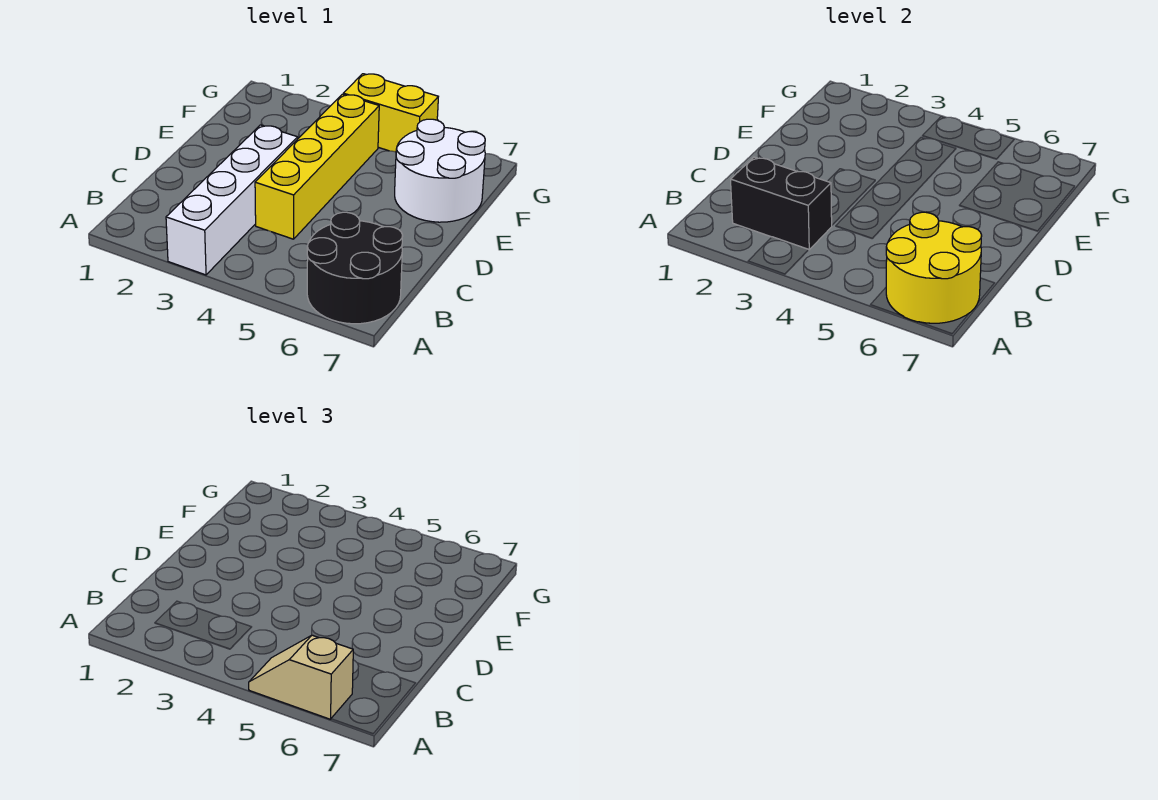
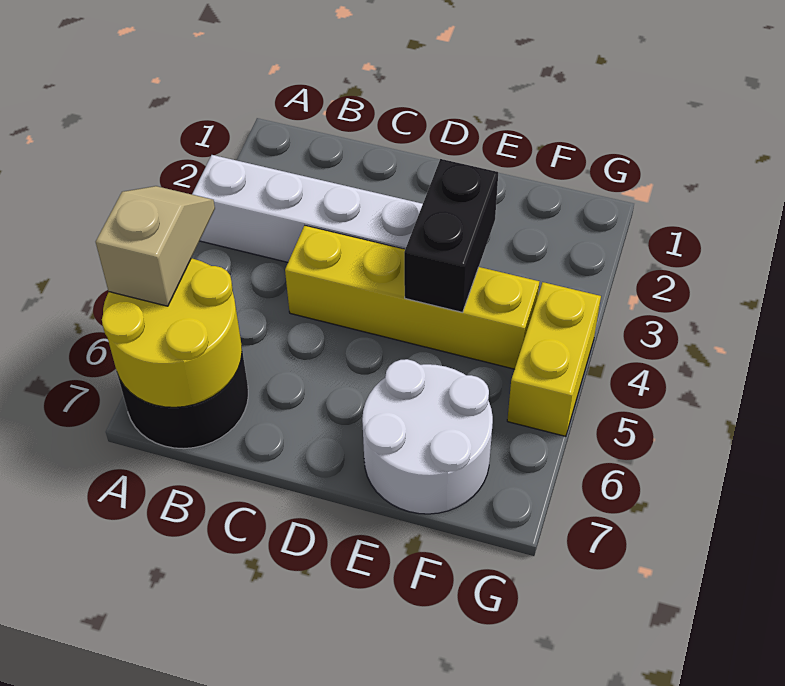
black brick B2:B3 level 2 -> black brick E3:E4 level 2

